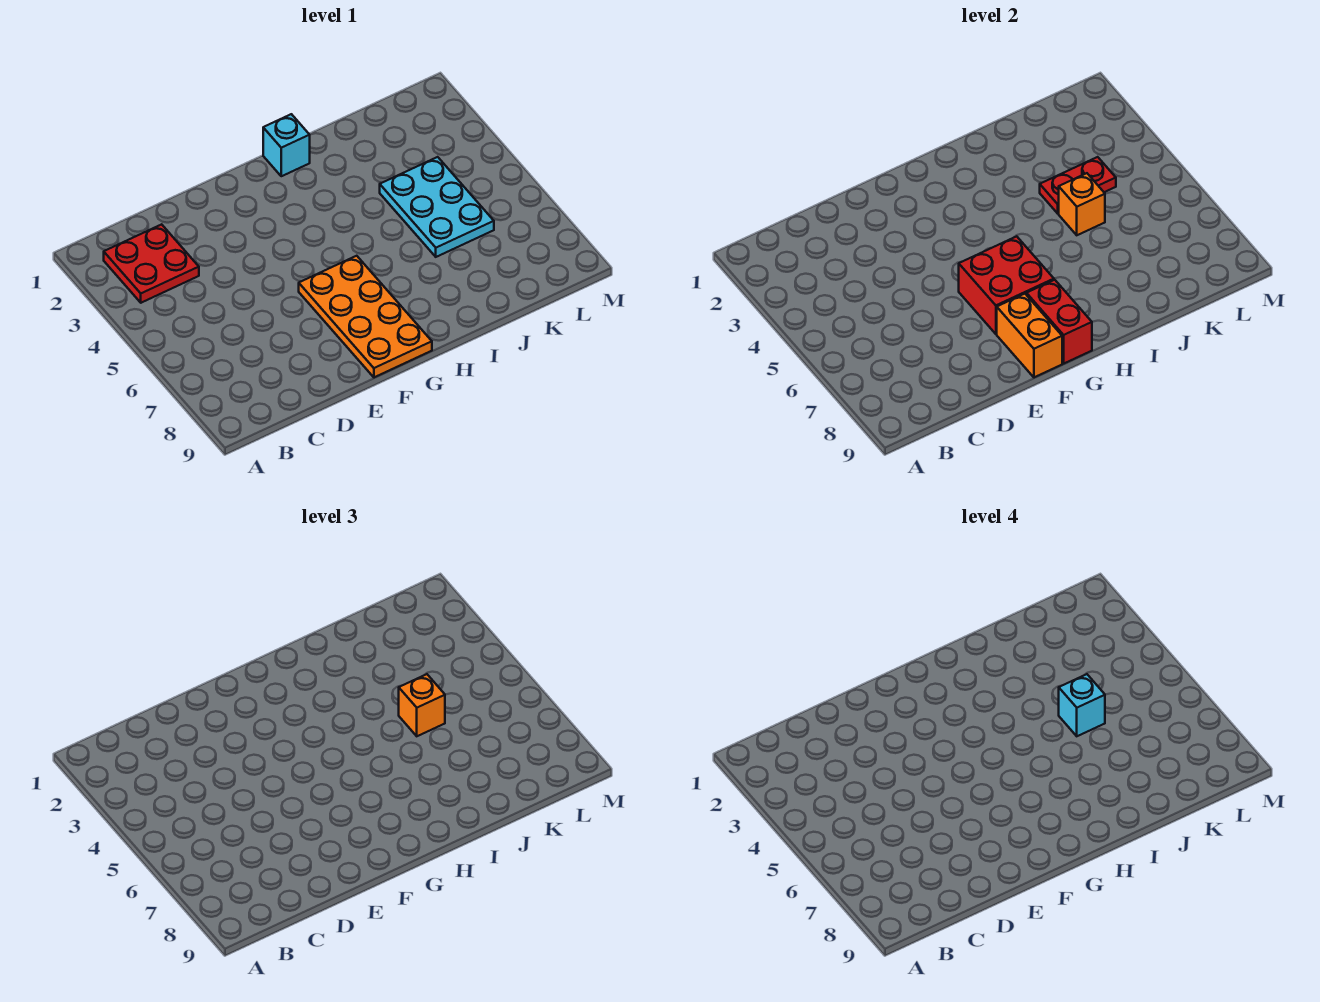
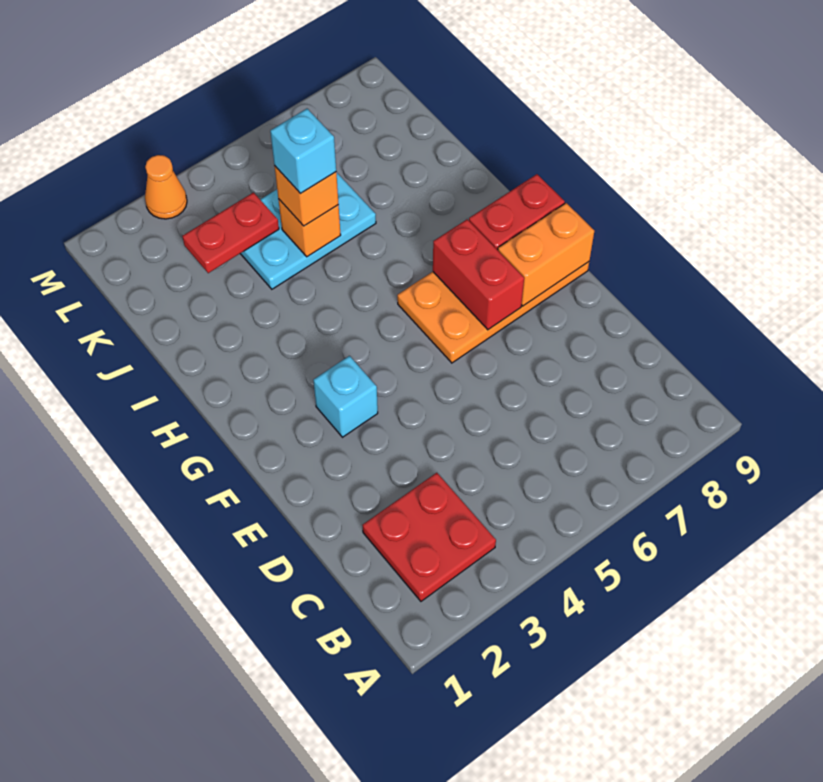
red brick F6:G7 level 2 -> red brick F7:G7 level 2
cyan brick H1 level 1 -> cyan brick F3 level 1
red plate J4:K4 level 2 -> red plate K3:K4 level 2
none -> orange cone M3 level 1

